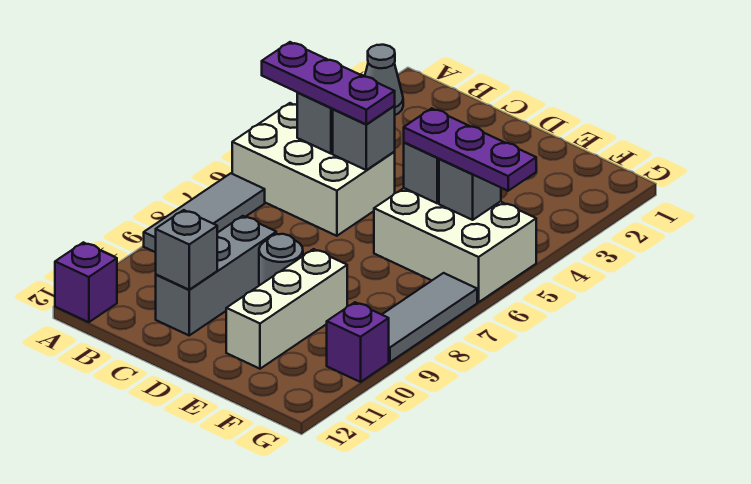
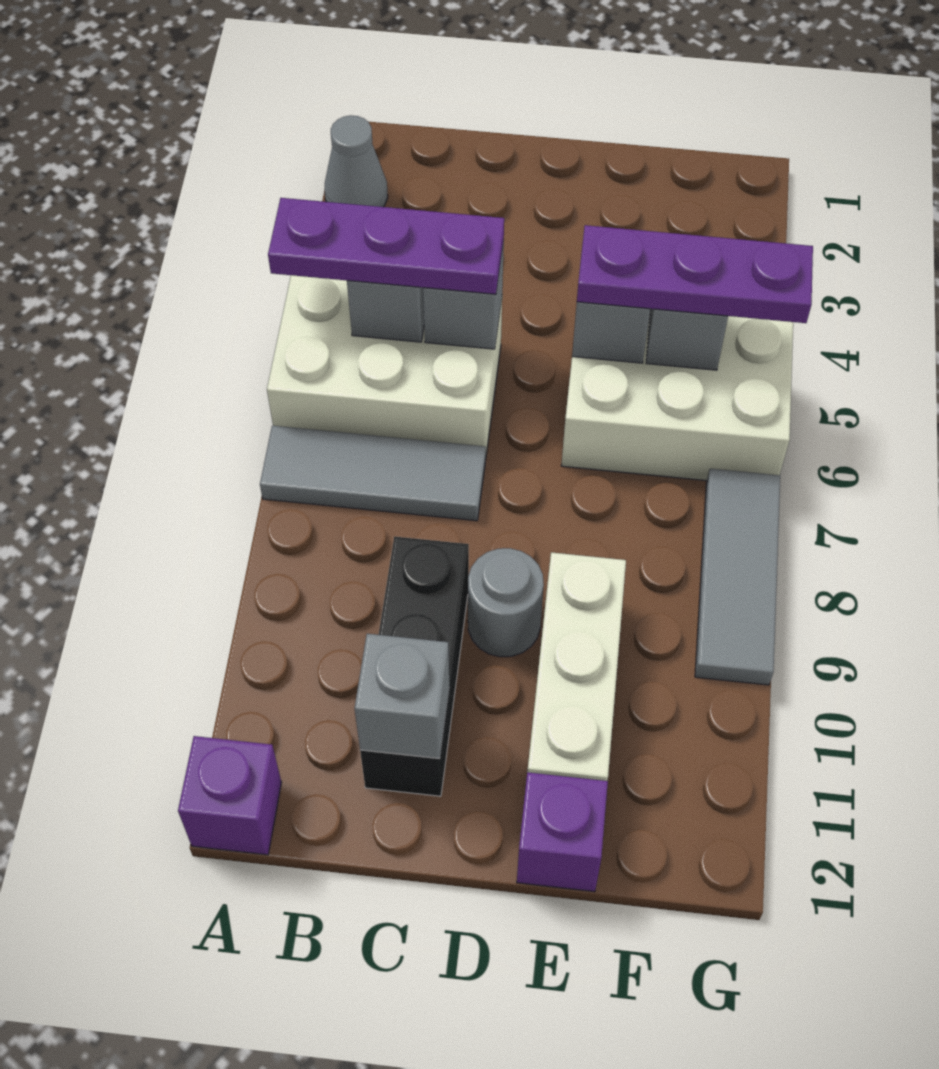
grey tile A7:A9 level 1 -> grey tile A7:C7 level 1
grey brick C9:C11 level 1 -> black brick C9:C11 level 1
purple brick G10 level 1 -> purple brick E12 level 1

